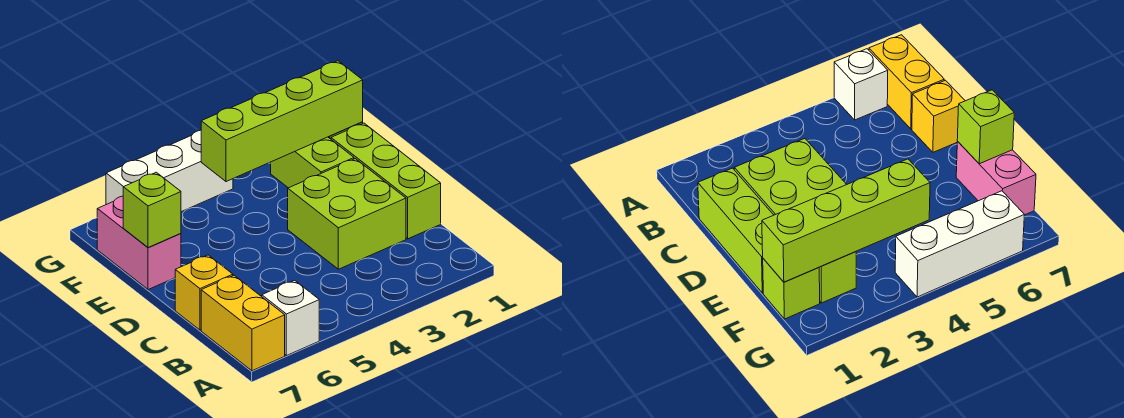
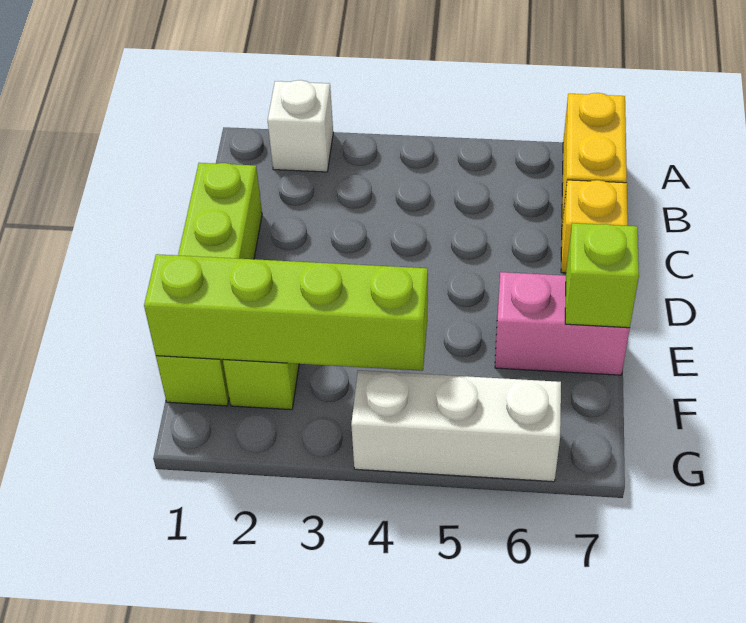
white brick A6 level 1 -> white brick A2 level 1
lime brick C2:D3 level 1 -> none
pink brick E7:F7 level 1 -> pink brick E6:E7 level 1

